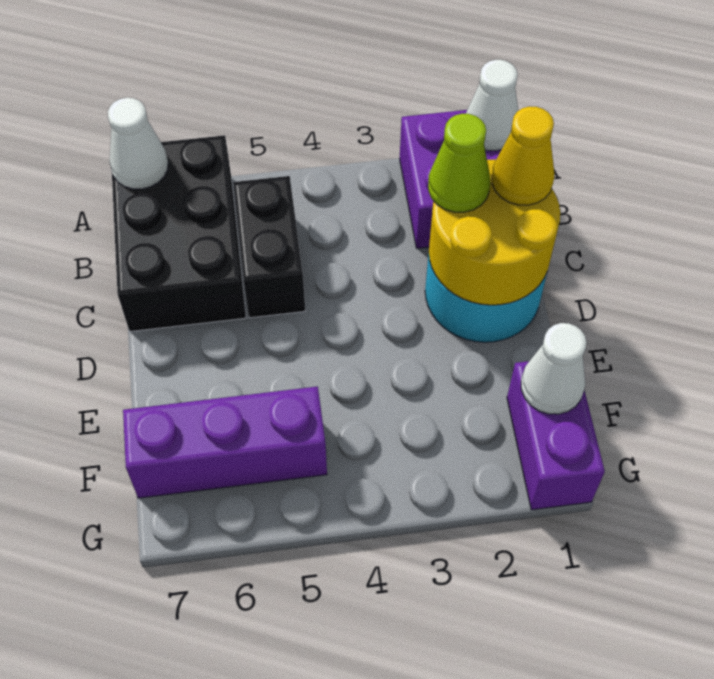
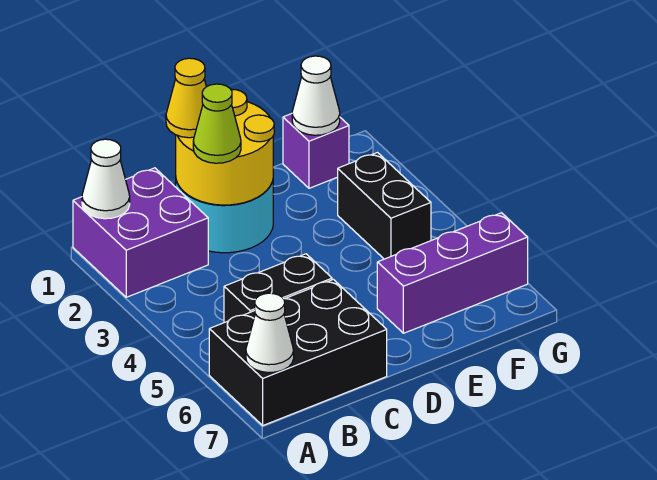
purple brick F1:G1 level 1 -> purple brick F1 level 1
none -> black brick F3:F4 level 1
purple brick F5:F7 level 1 -> purple brick E6:G6 level 1

